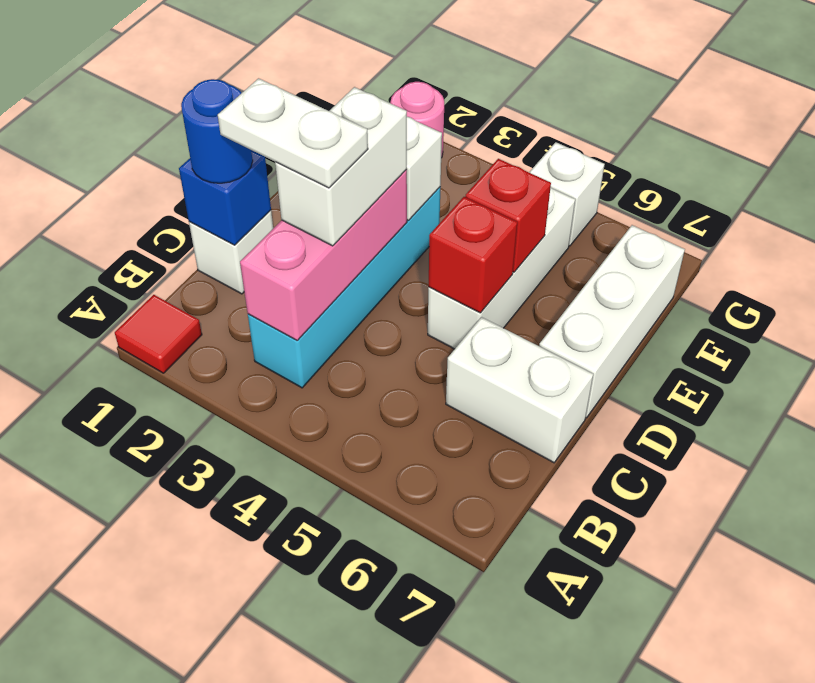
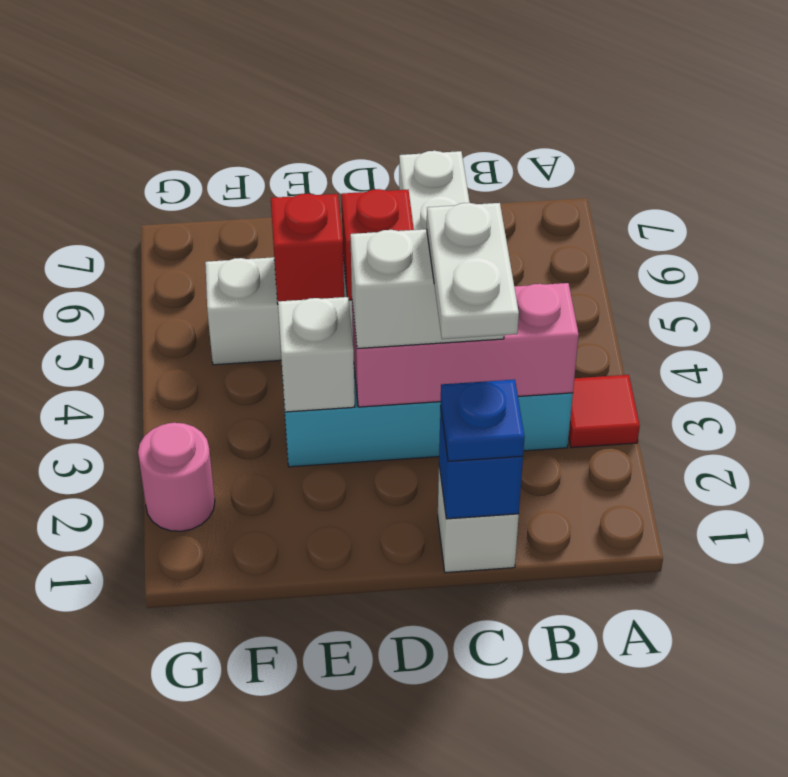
red tile A1 level 1 -> red tile A3 level 1
blue round brick C1 level 3 -> blue plate C1 level 3
white brick D7:F7 level 1 -> none
white brick G5 level 1 -> none

